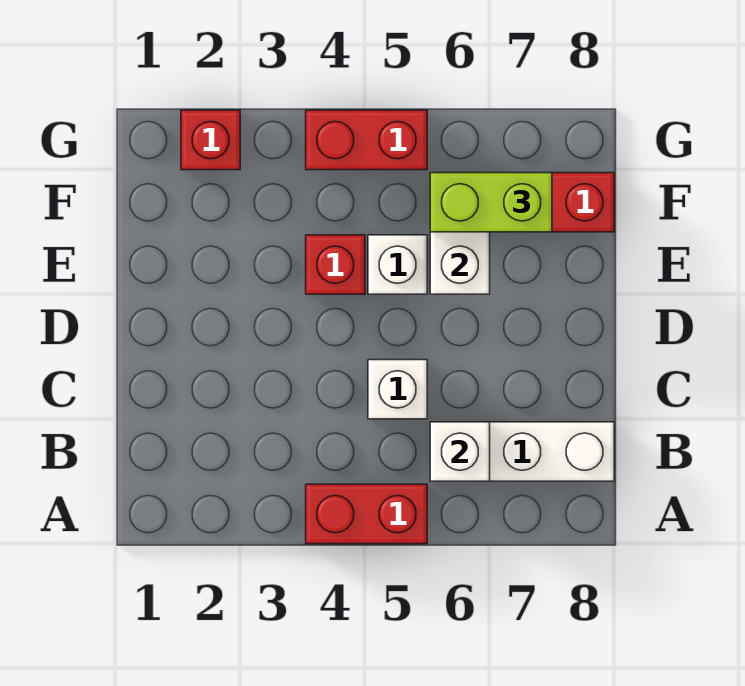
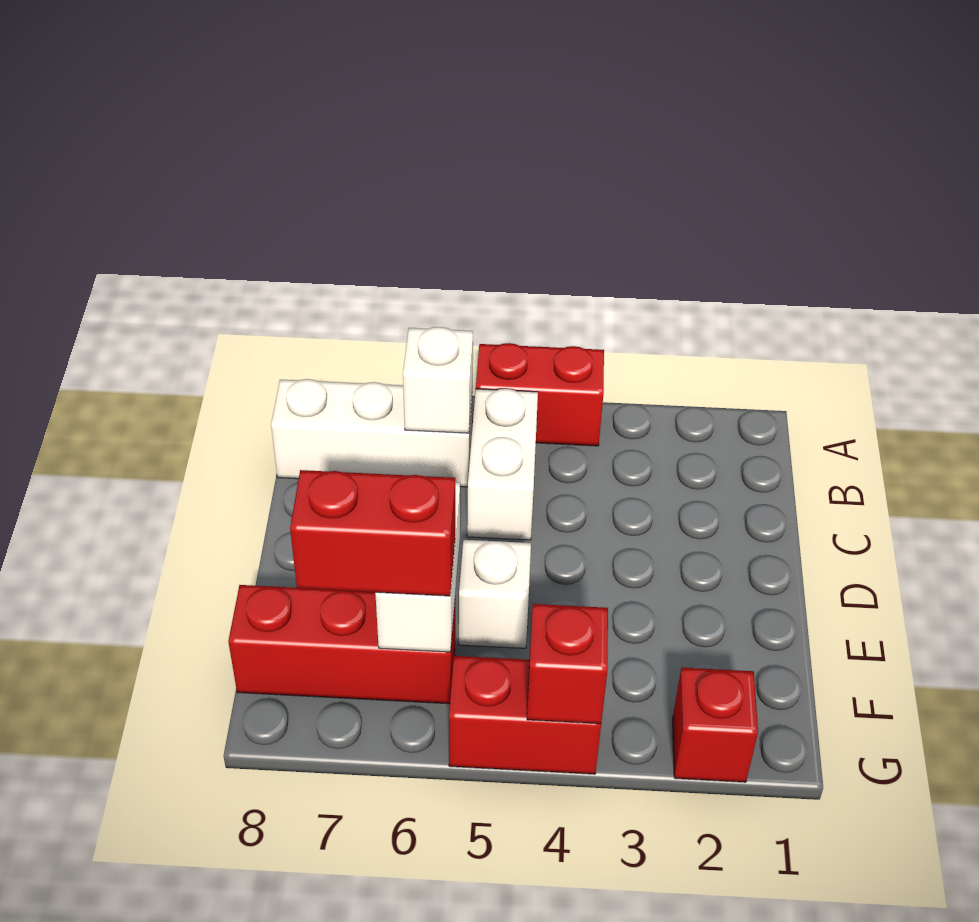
white brick C5 level 1 -> white brick B5:C5 level 1
red brick E4 level 1 -> red brick G4 level 2
lime brick F6:F7 level 3 -> red brick F6:F7 level 3

